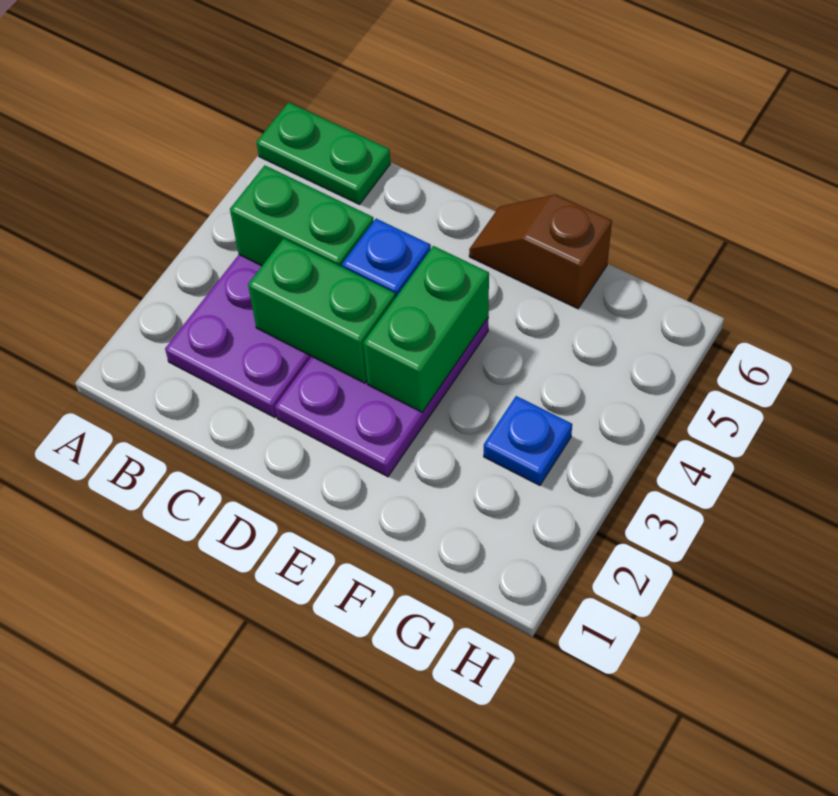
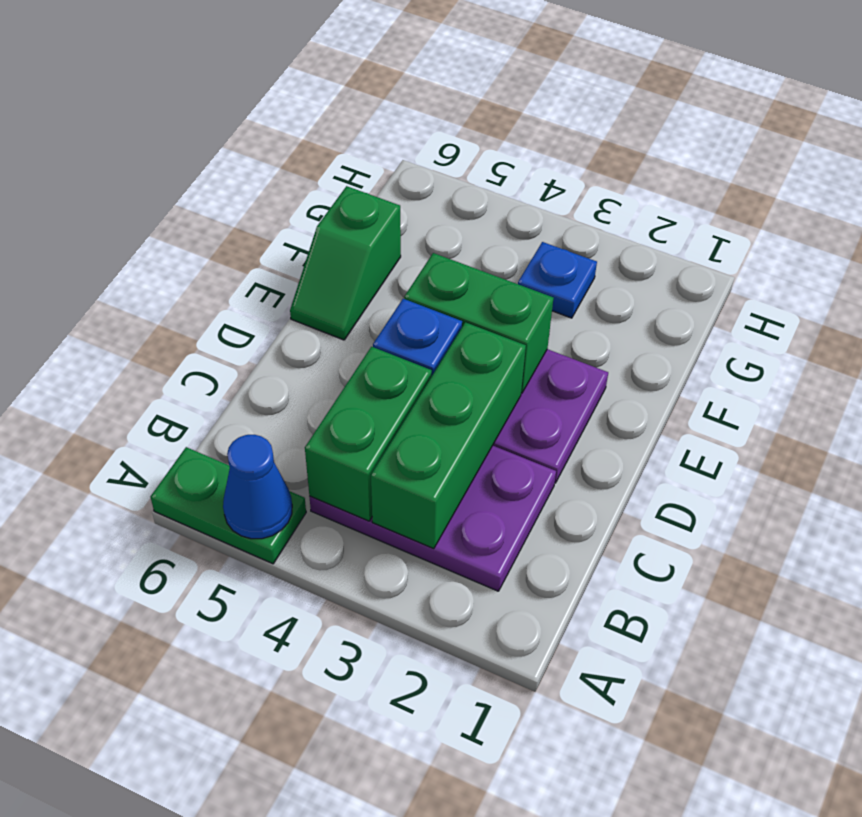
none -> blue cone A5 level 2
green plate A6:B6 level 1 -> green plate A5:A6 level 1
green brick C3:D3 level 2 -> green brick B3:D3 level 2
brown slope E6:F6 level 1 top F -> green slope E6:F6 level 1 top F

